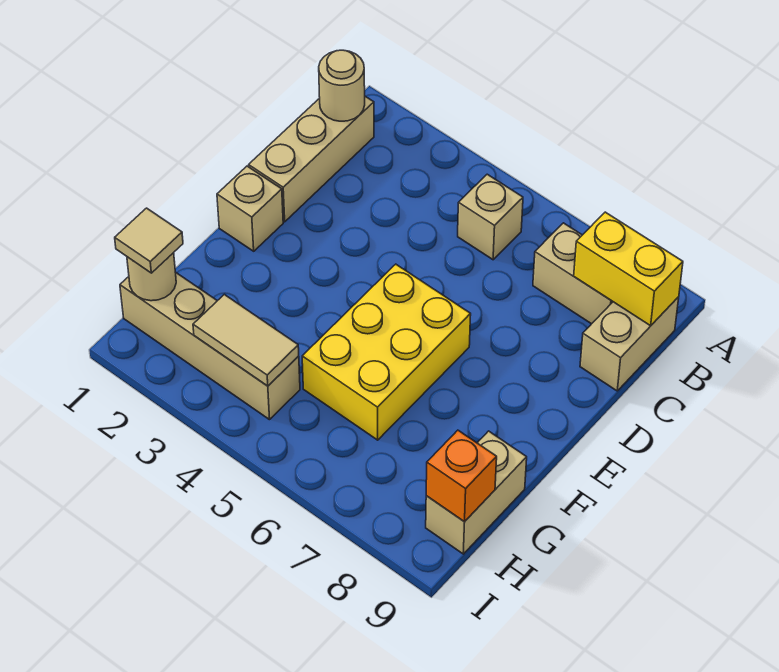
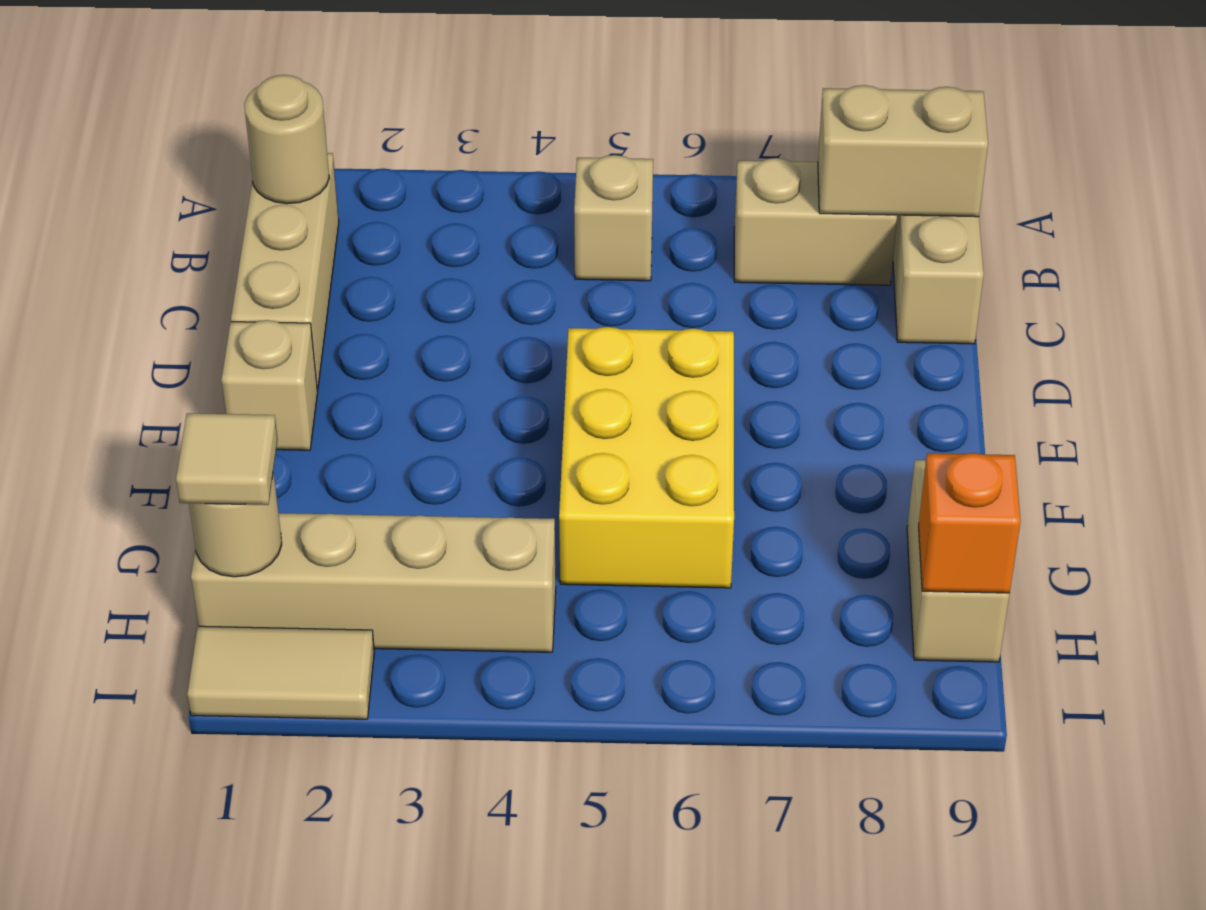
yellow brick B8:B9 level 2 -> tan brick B8:B9 level 2
tan tile H3:H4 level 2 -> tan tile I1:I2 level 1

